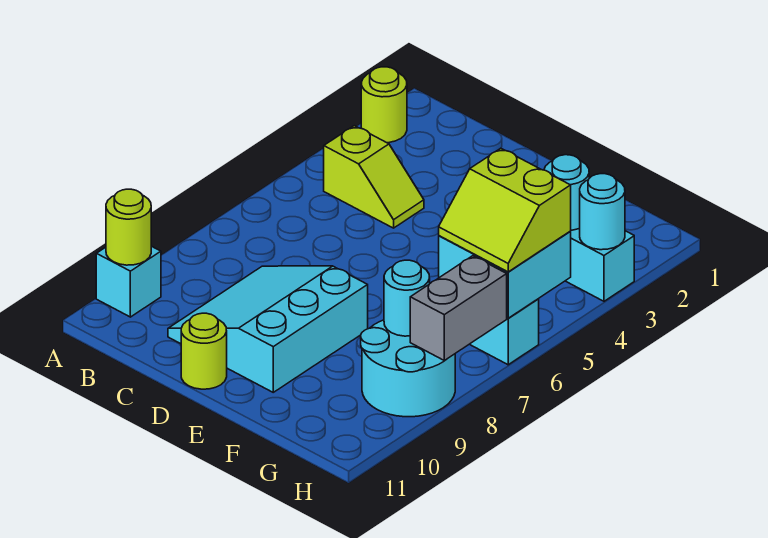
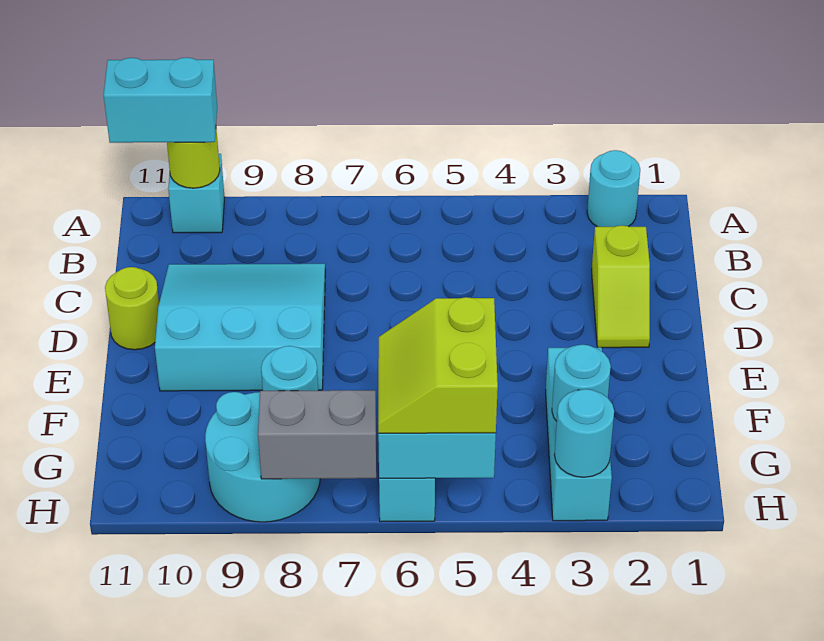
lime round brick A2 level 1 -> cyan round brick A2 level 1
none -> cyan brick A10:A11 level 3
lime slope B4:C4 level 1 top B -> lime slope C2:D2 level 1 top C

